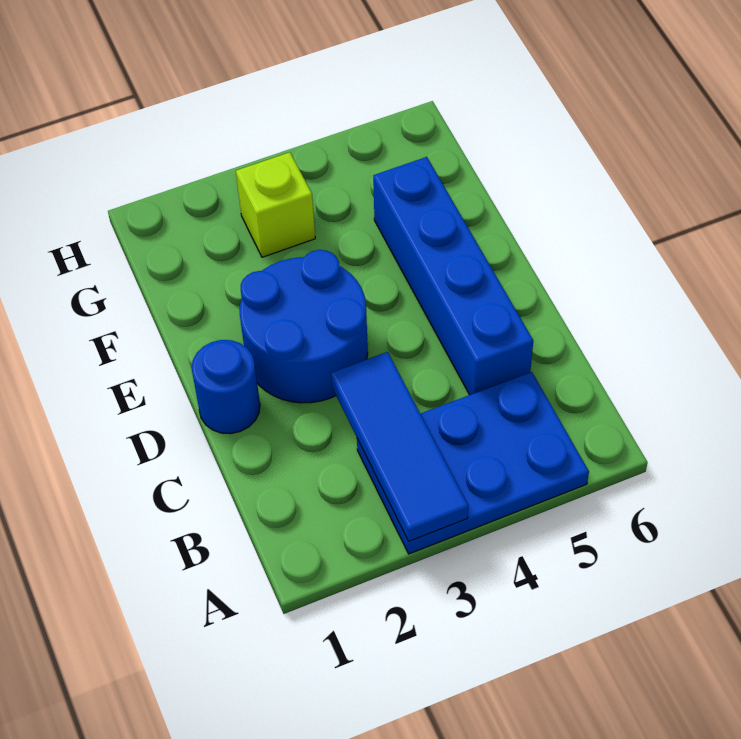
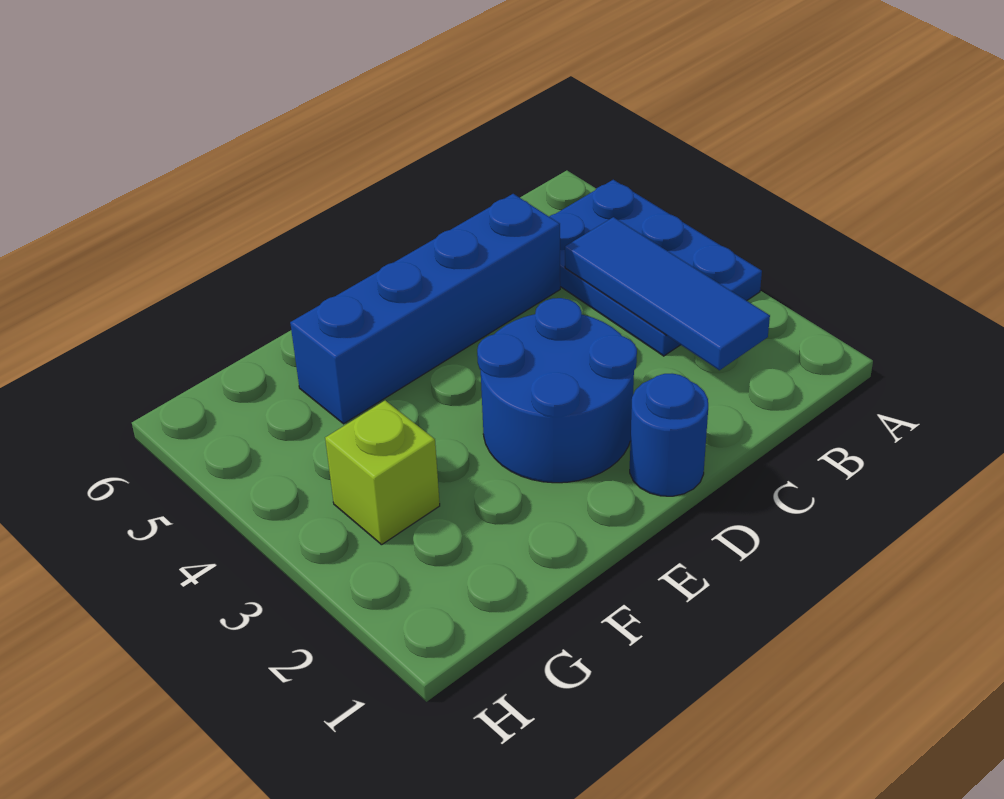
blue tile A3:C3 level 2 -> blue tile B2:B4 level 2

